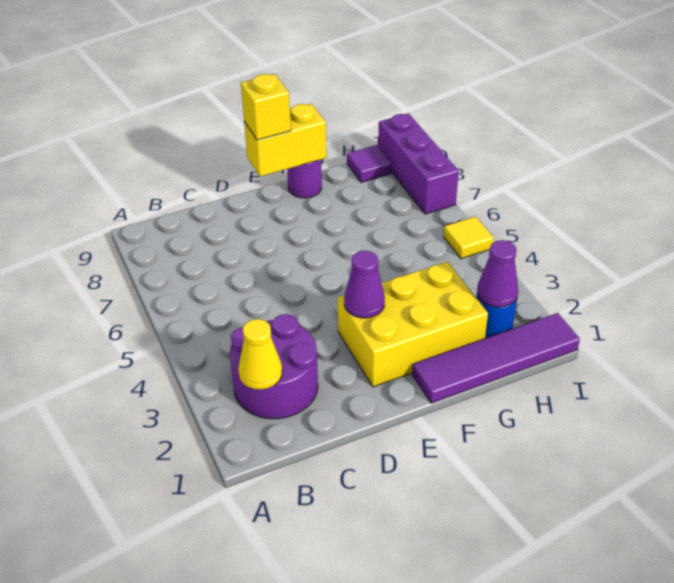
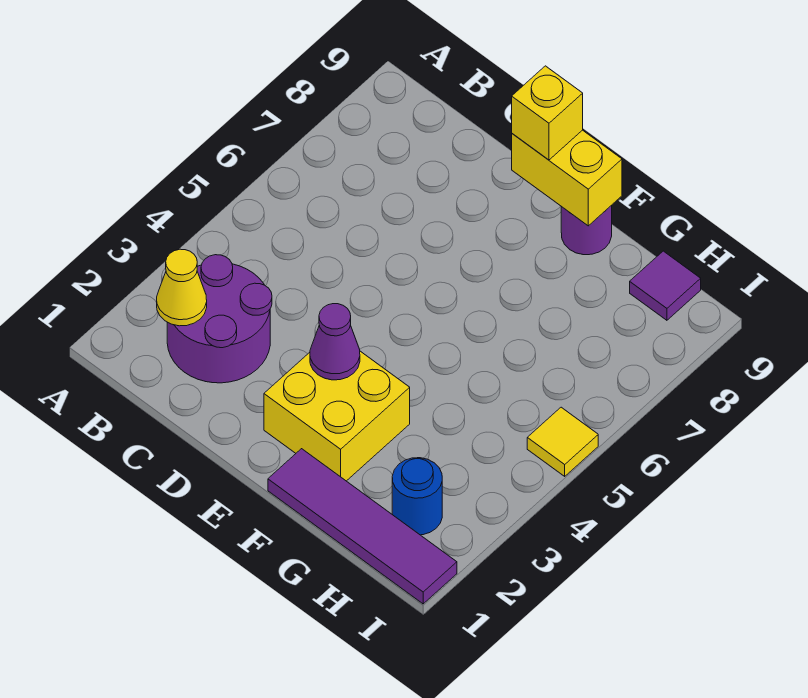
yellow brick E2:G3 level 1 -> yellow brick E2:F3 level 1
purple cone H2 level 2 -> none
purple brick I7:I9 level 1 -> none

